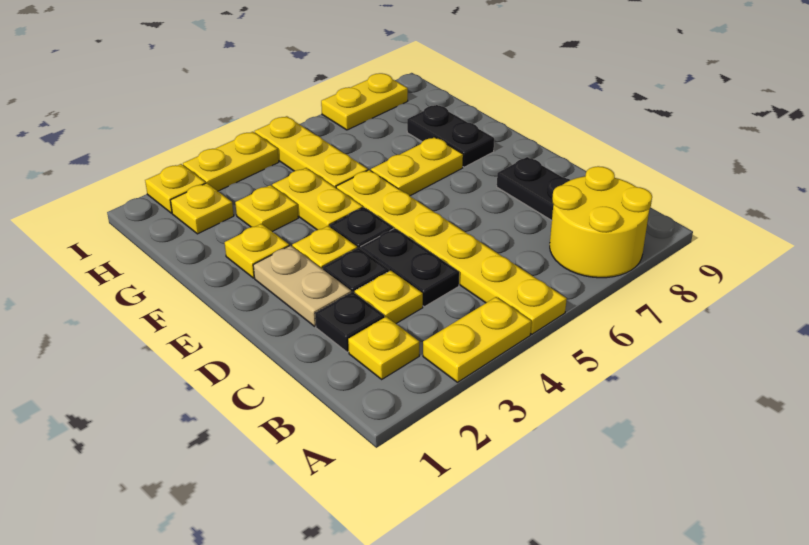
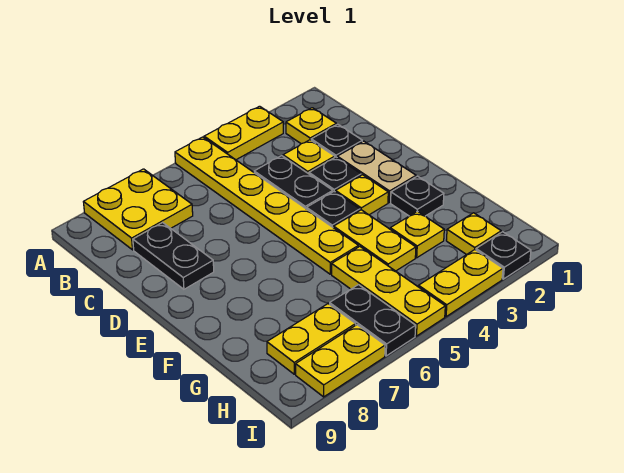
yellow round brick A7:B8 level 1 -> yellow plate A7:B8 level 1
yellow plate F2 level 1 -> black plate F2 level 1
yellow plate F6:F7 level 1 -> yellow plate H7:H8 level 1
black plate F8:G8 level 1 -> black plate H6:I6 level 1
yellow plate I2 level 1 -> black plate I2 level 1

